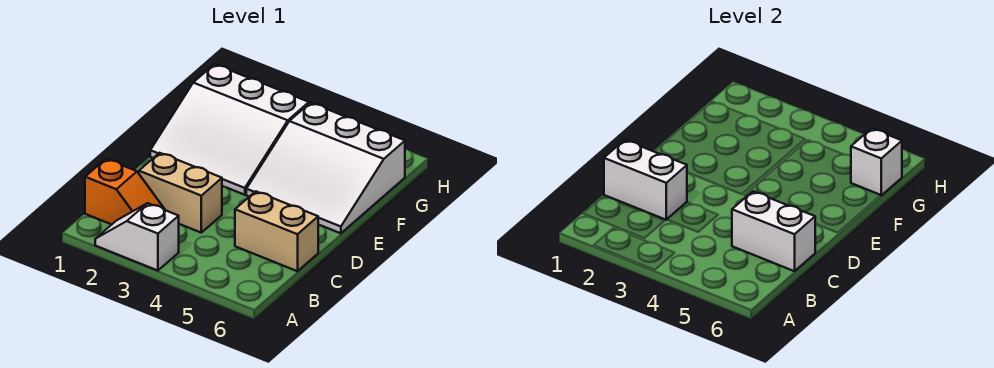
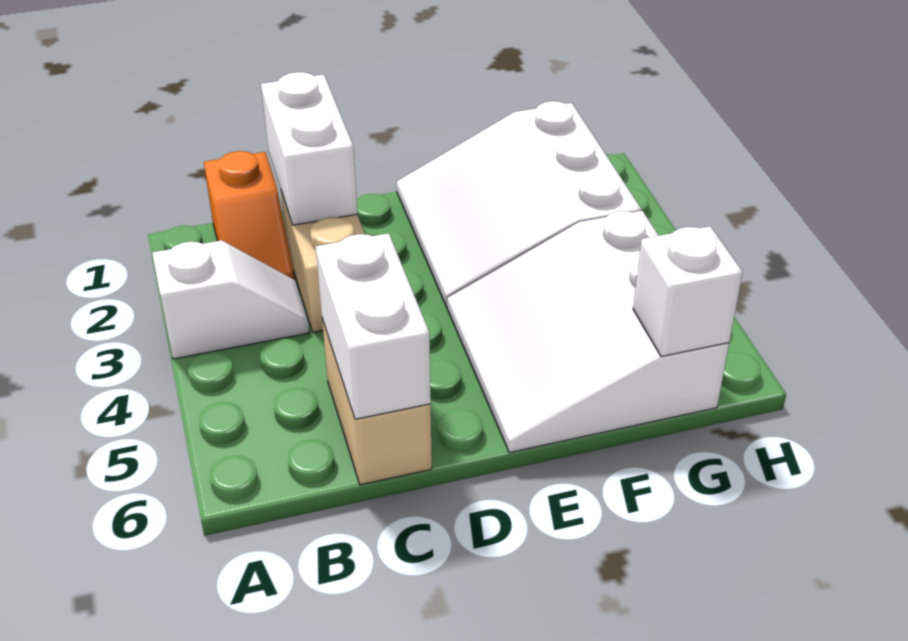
white slope A2:A3 level 1 top 3 -> white slope A3:B3 level 1 top A

